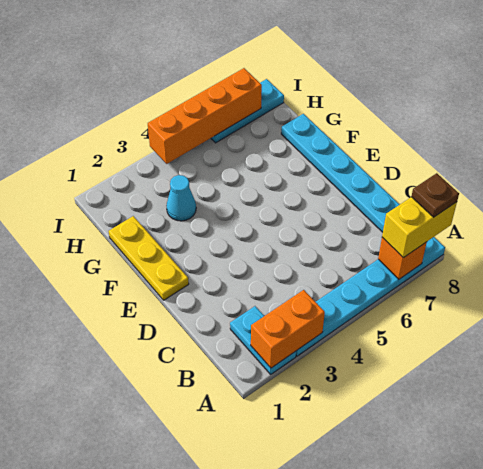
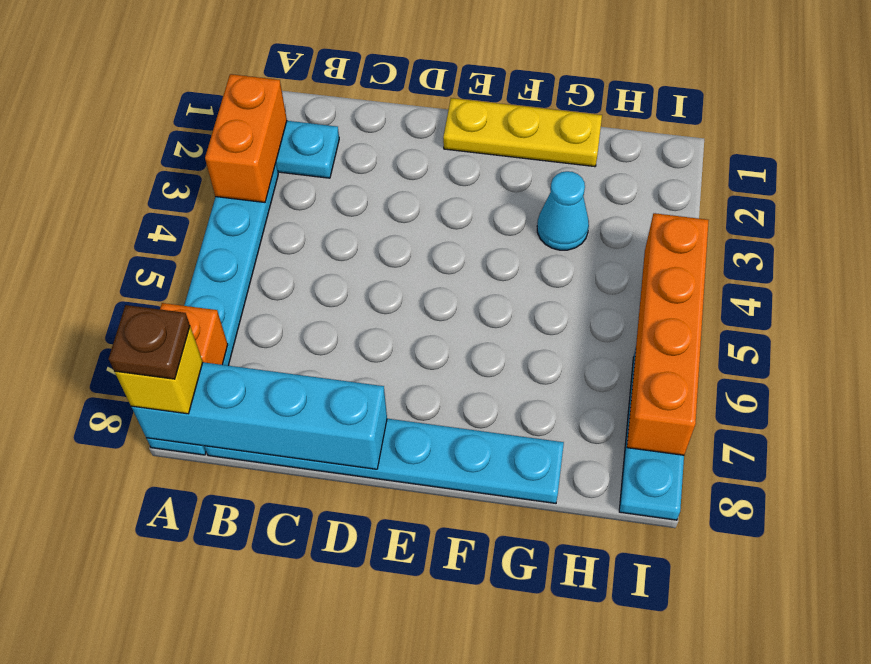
yellow brick A7:A8 level 3 -> yellow brick A8 level 3
none -> cyan brick A8:D8 level 2

